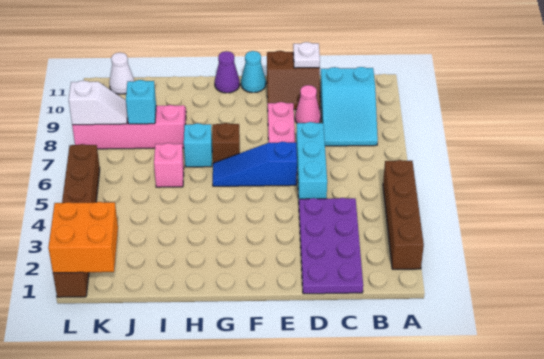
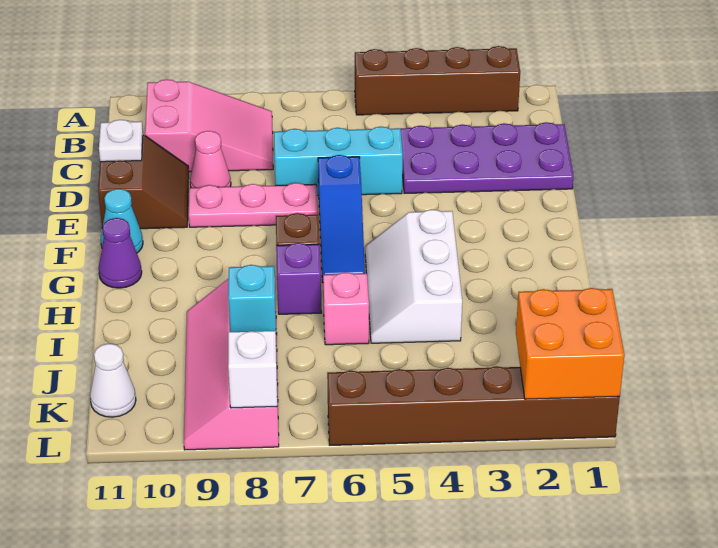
cyan slope B8:C10 level 1 top 10 -> pink slope B8:C10 level 1 top 10
none -> white slope G4:I5 level 1 top 4
cyan brick H7 level 1 -> purple brick H7 level 1

